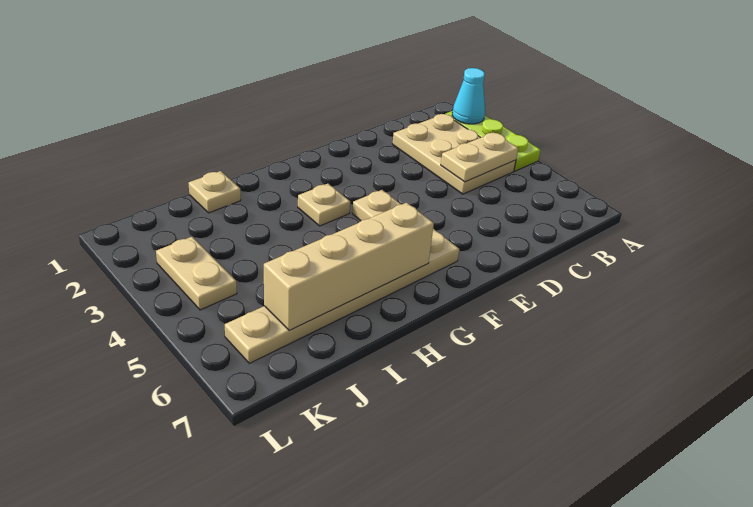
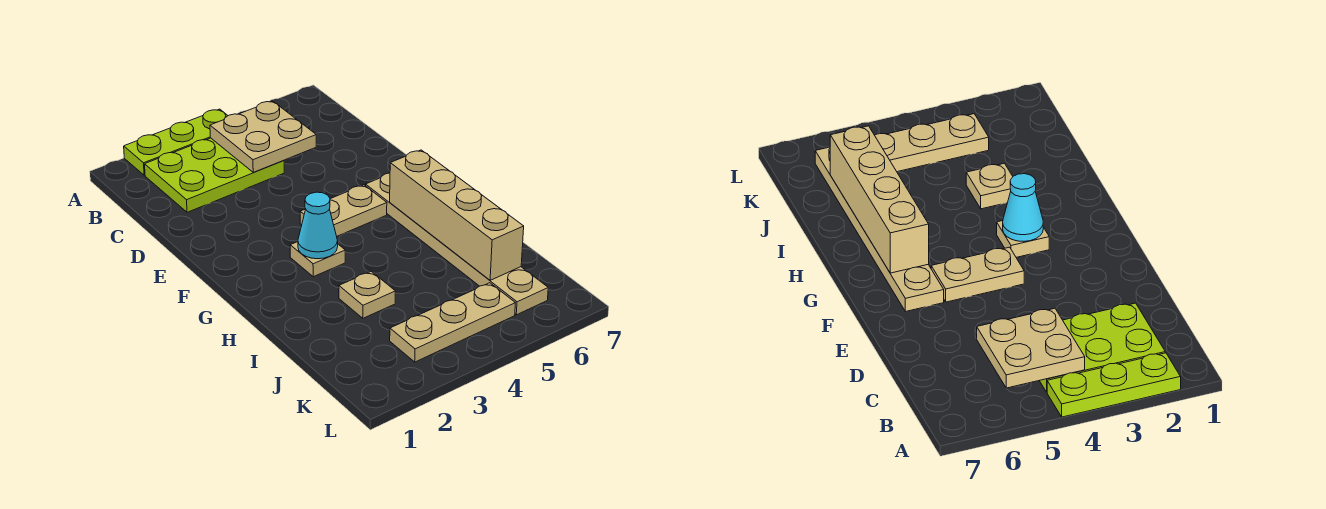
cyan cone A2 level 2 -> cyan cone G3 level 2
tan plate B2:C4 level 1 -> lime plate B2:C4 level 1
tan plate B4:C4 level 2 -> tan plate B4:C5 level 2
tan plate I1 level 1 -> tan plate I3 level 1
tan plate K3:K4 level 1 -> tan plate K3:K5 level 1

